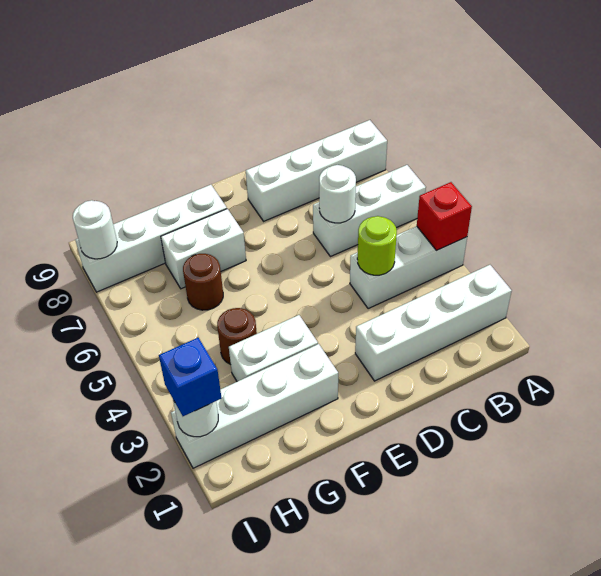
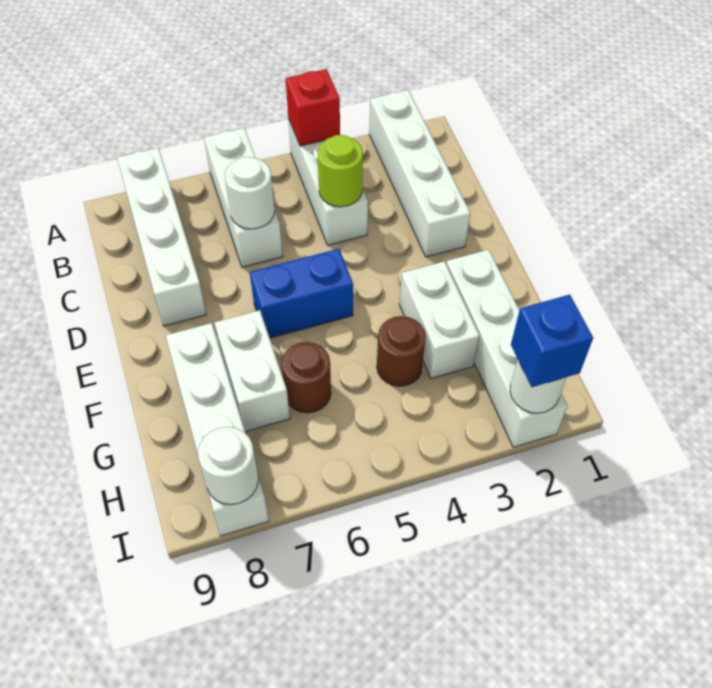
none -> blue brick E5:E6 level 1

